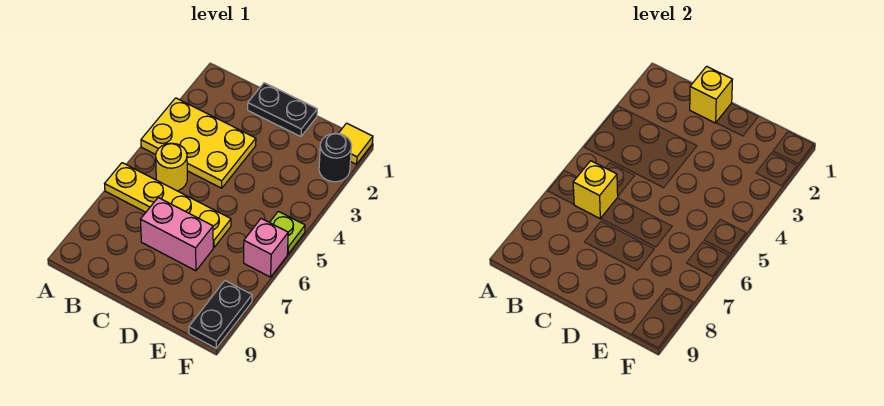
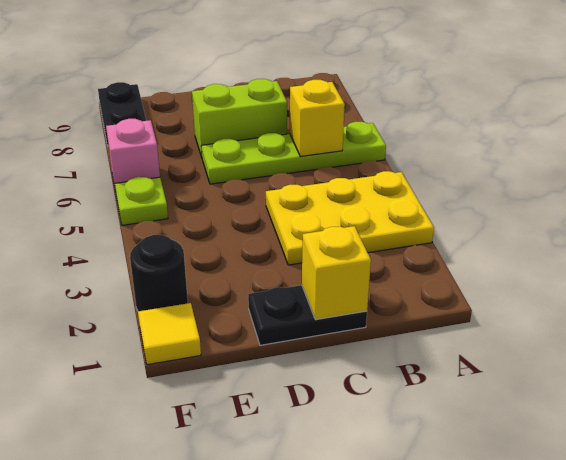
yellow plate A6:D6 level 1 -> lime plate A6:D6 level 1
yellow round brick B5 level 1 -> none
pink brick C7:D7 level 1 -> lime brick C7:D7 level 1

